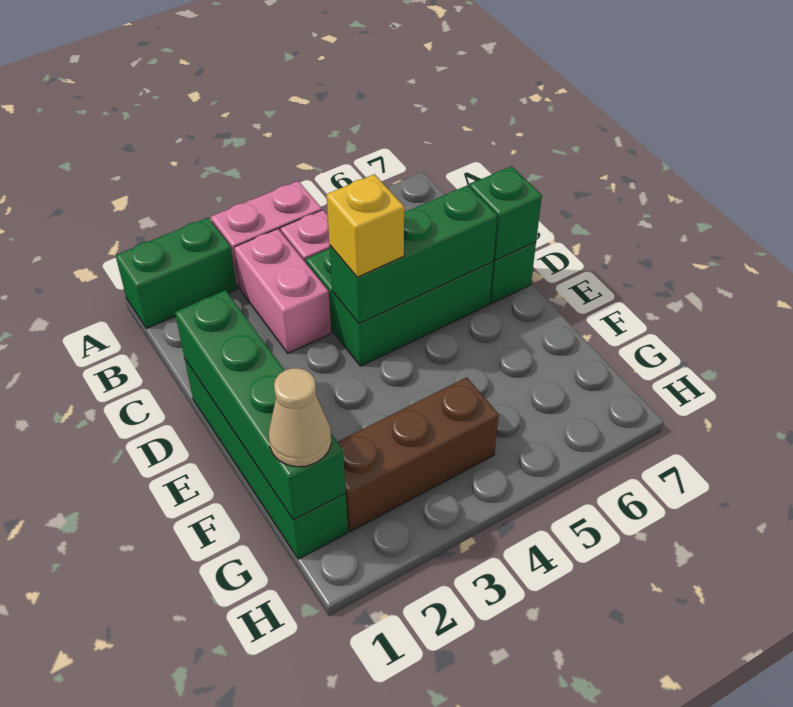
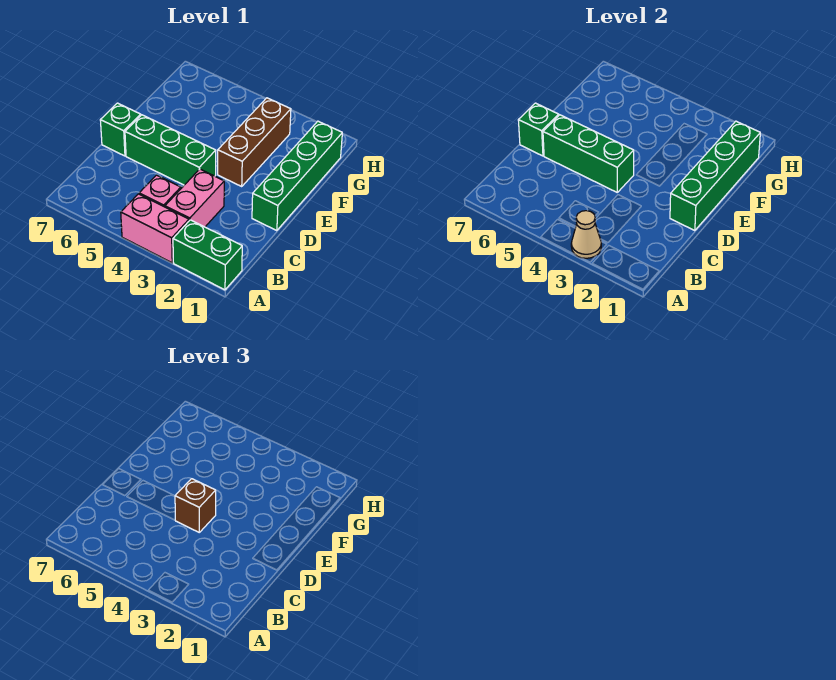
green brick C4:D6 level 1 -> green brick D4:D6 level 1
yellow brick D4 level 3 -> brown brick D4 level 3
tan cone G1 level 3 -> tan cone A3 level 2
brown brick G2:G4 level 1 -> brown brick E3:G3 level 1

